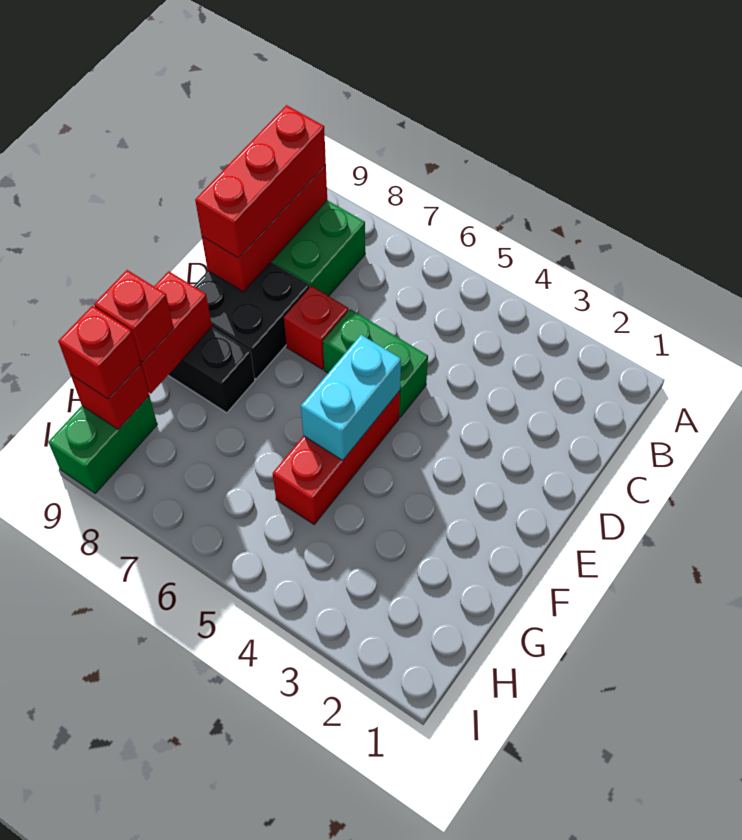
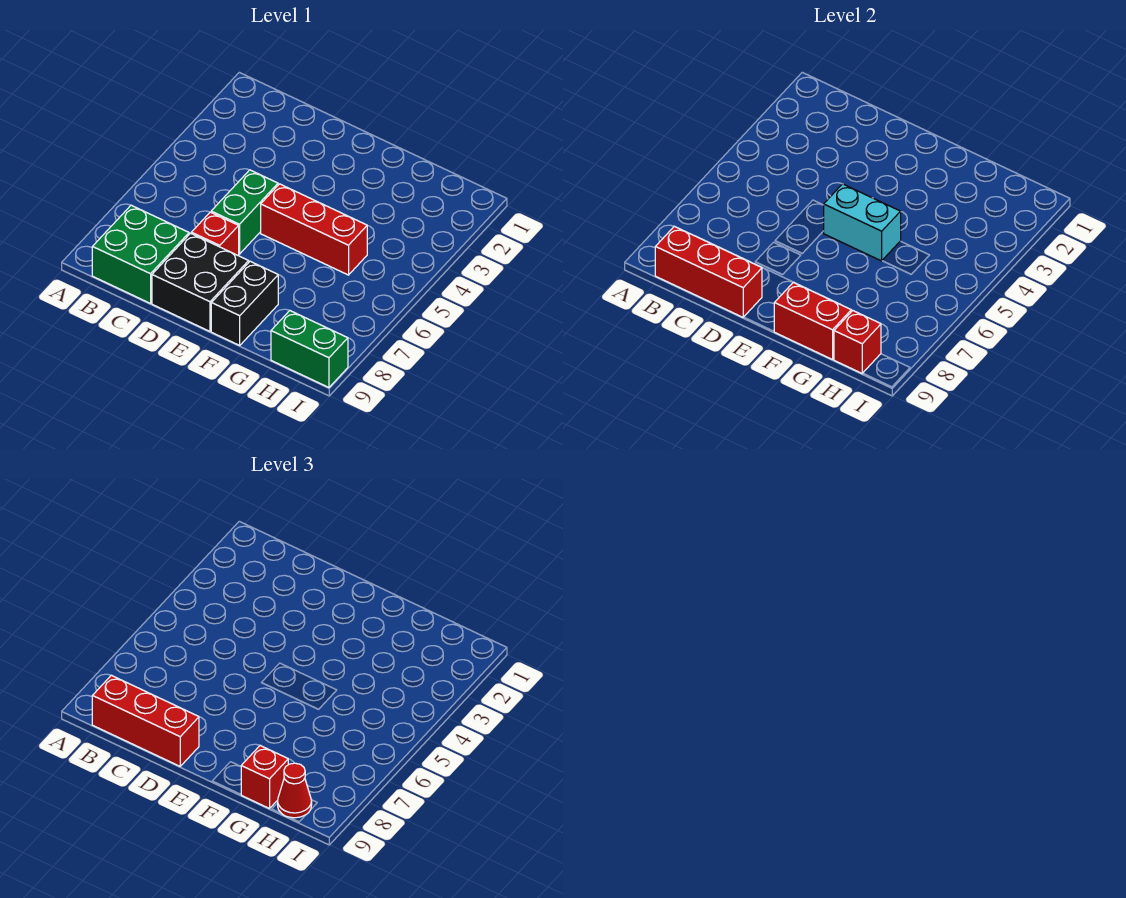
red brick H9 level 3 -> red cone H9 level 3

